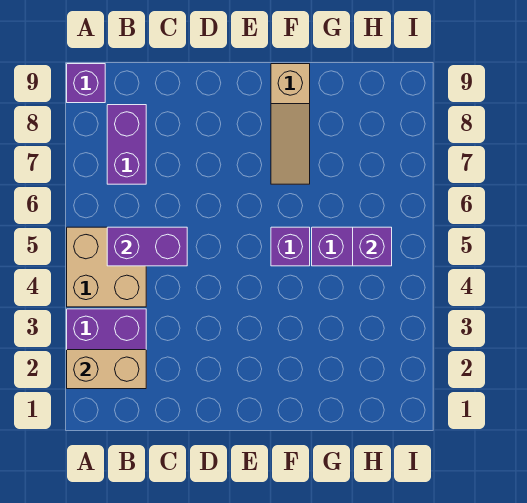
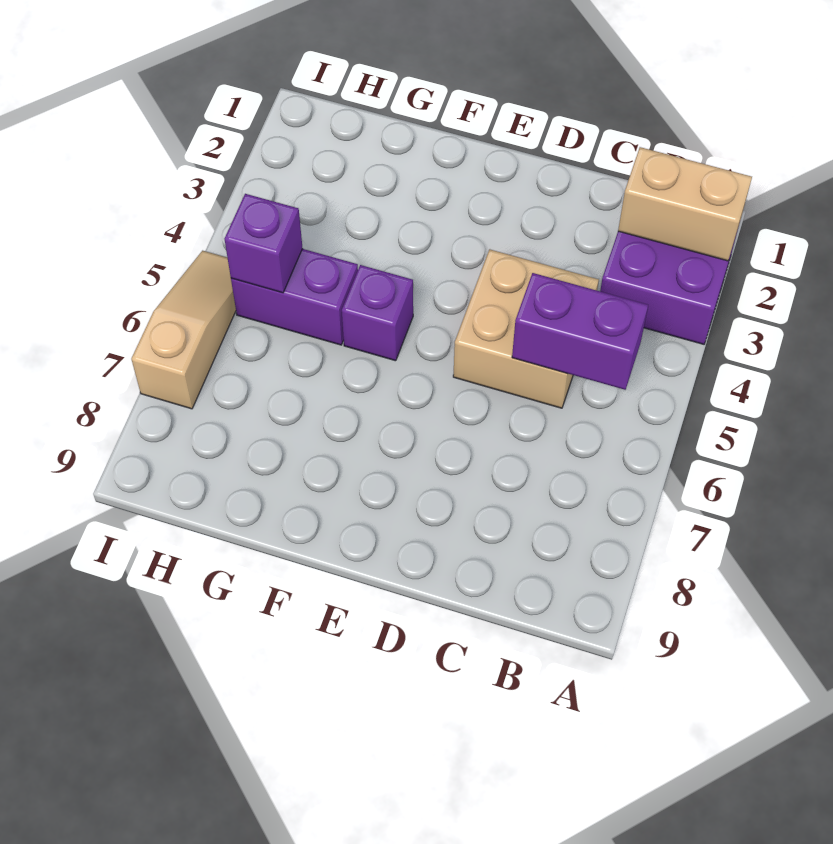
tan brick A4:B5 level 1 -> tan brick C4:D5 level 1
purple brick A9 level 1 -> none
purple brick B7:B8 level 1 -> none
tan slope F7:F9 level 1 top 9 -> tan slope I5:I7 level 1 top 7

